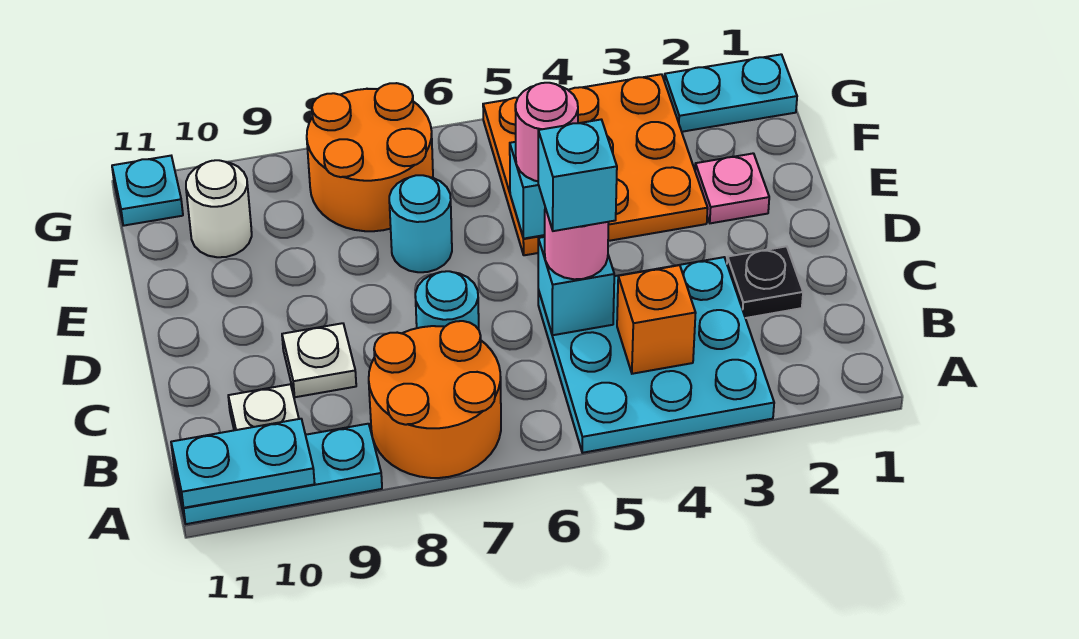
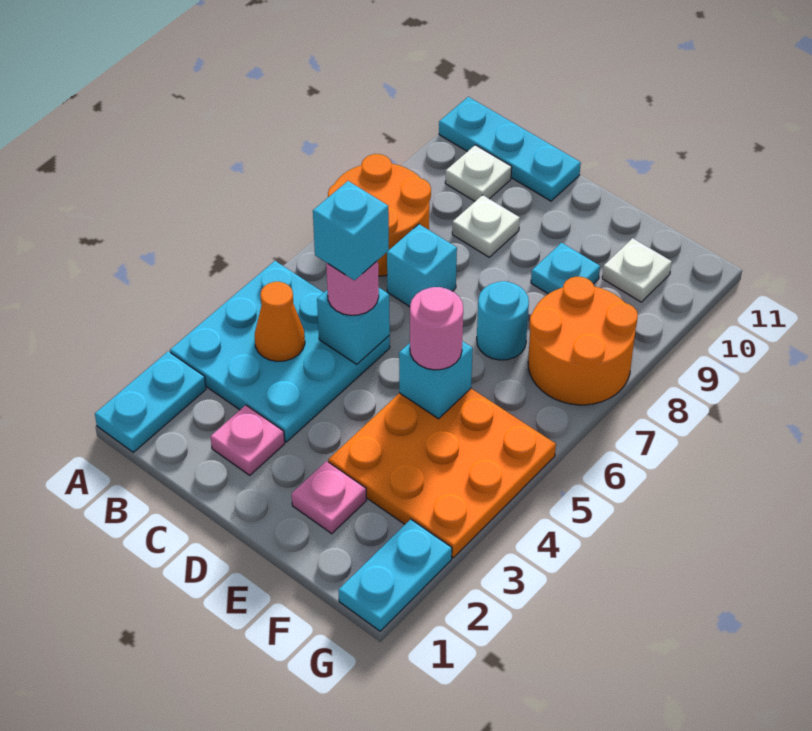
cyan plate A9:A11 level 1 -> cyan plate A11:C11 level 1
cyan plate A10:A11 level 2 -> cyan plate A1:A2 level 1
orange brick B4 level 2 -> orange cone B4 level 2
black plate C2 level 1 -> pink plate C2 level 1
cyan round brick C7 level 1 -> cyan brick C7 level 1
white round brick F10 level 1 -> white plate F10 level 1
cyan plate G11 level 1 -> cyan plate E9 level 1

